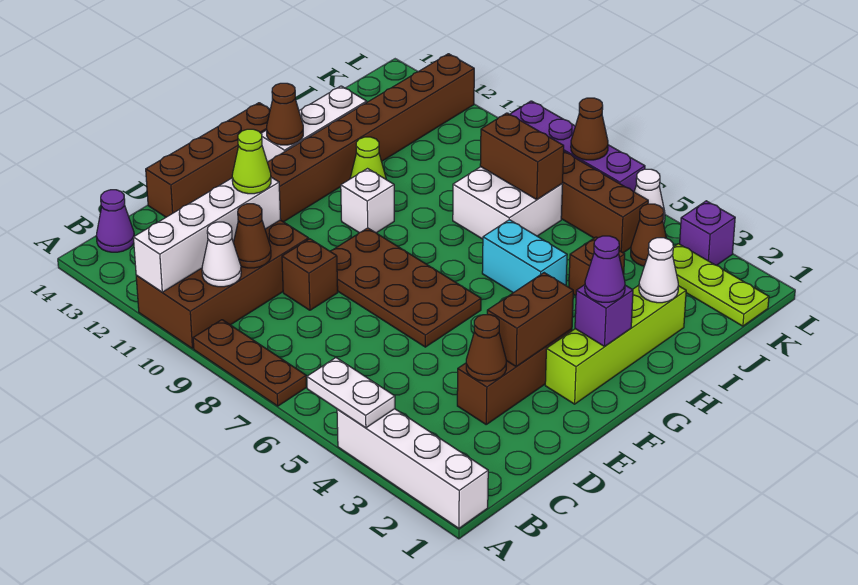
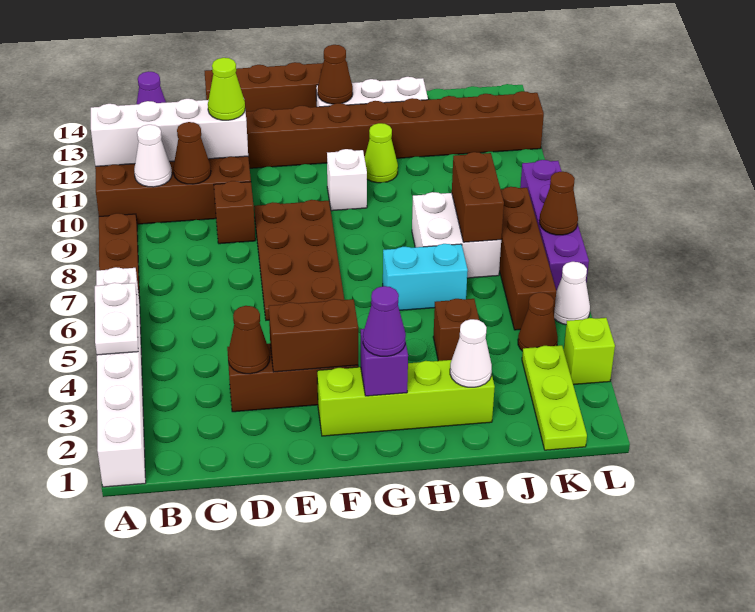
white brick A1:A4 level 1 -> white brick A1:A6 level 1
cyan brick H5:H6 level 1 -> cyan brick H6:I6 level 1
purple brick L3 level 1 -> lime brick L3 level 1

